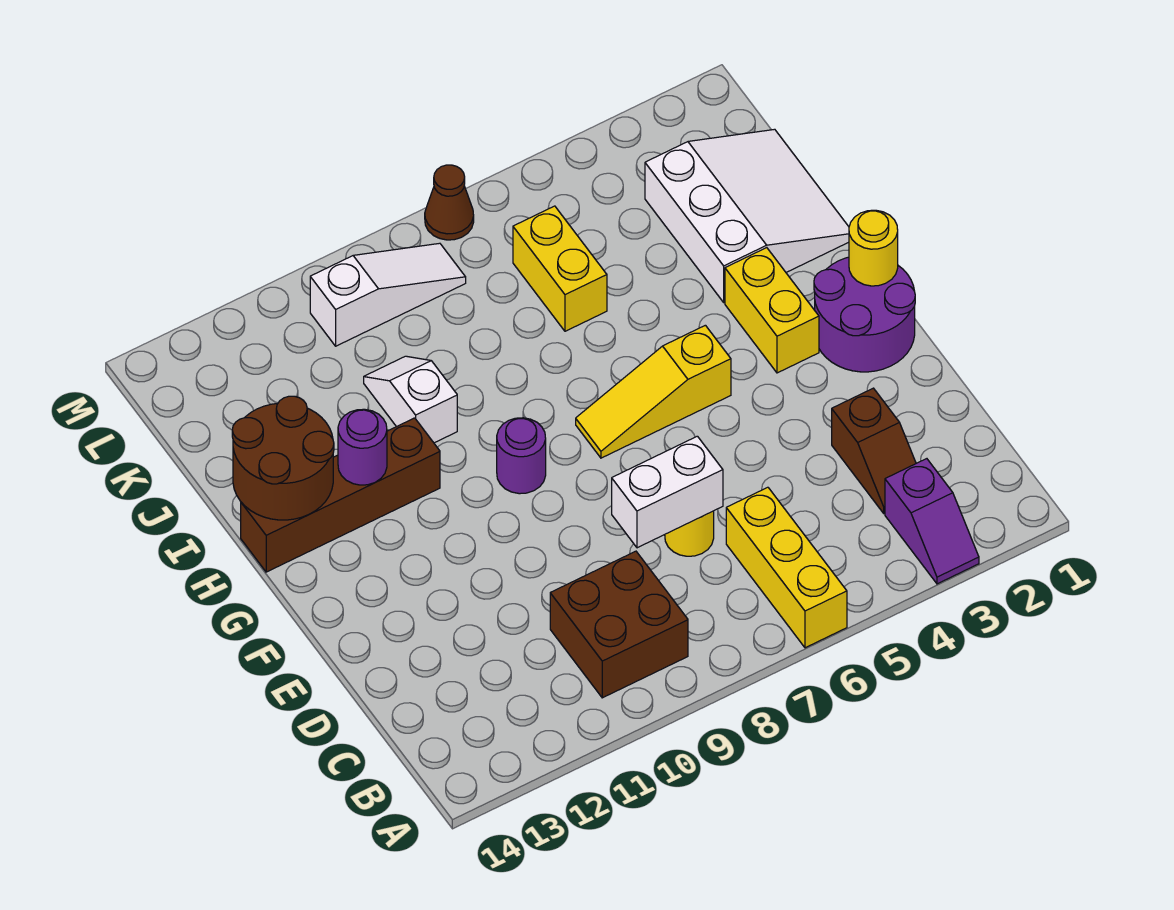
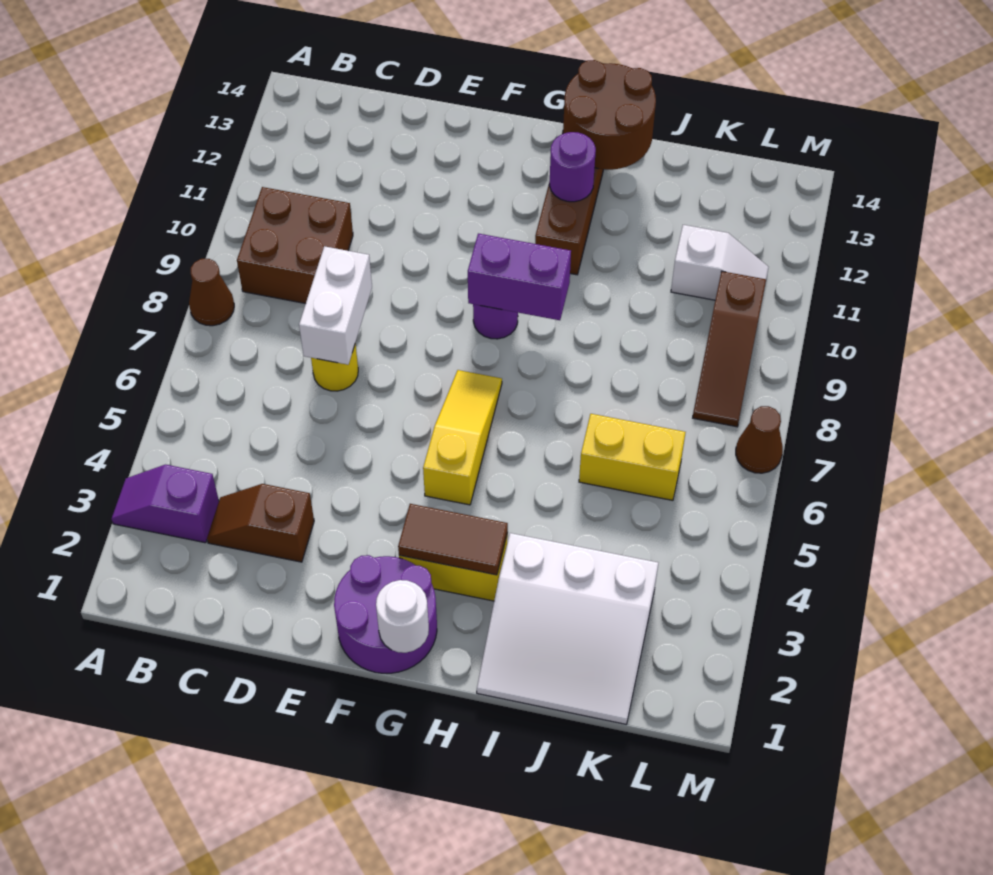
yellow brick A6:C6 level 1 -> none
none -> brown cone A8 level 1
yellow round brick G1 level 2 -> white round brick G1 level 2
none -> brown tile G3:H3 level 2
none -> purple brick G9:H9 level 2
white slope I10:J10 level 1 top I -> white slope K11:L11 level 1 top K
white slope L8:L10 level 1 top 10 -> brown slope L8:L10 level 1 top 10

